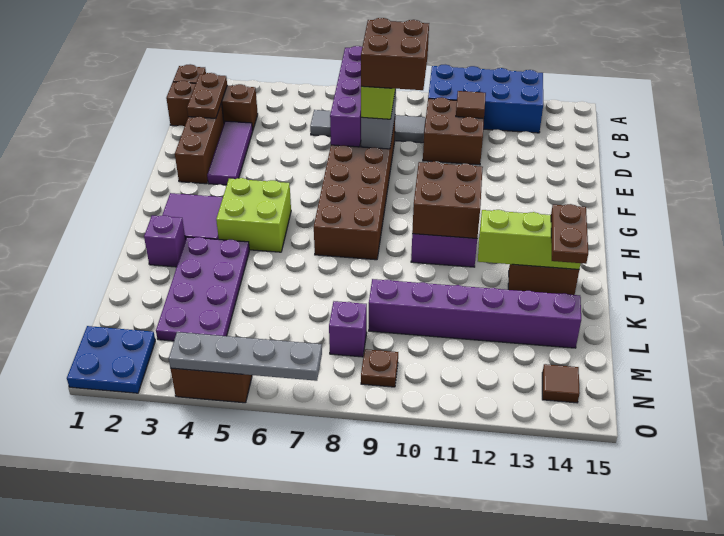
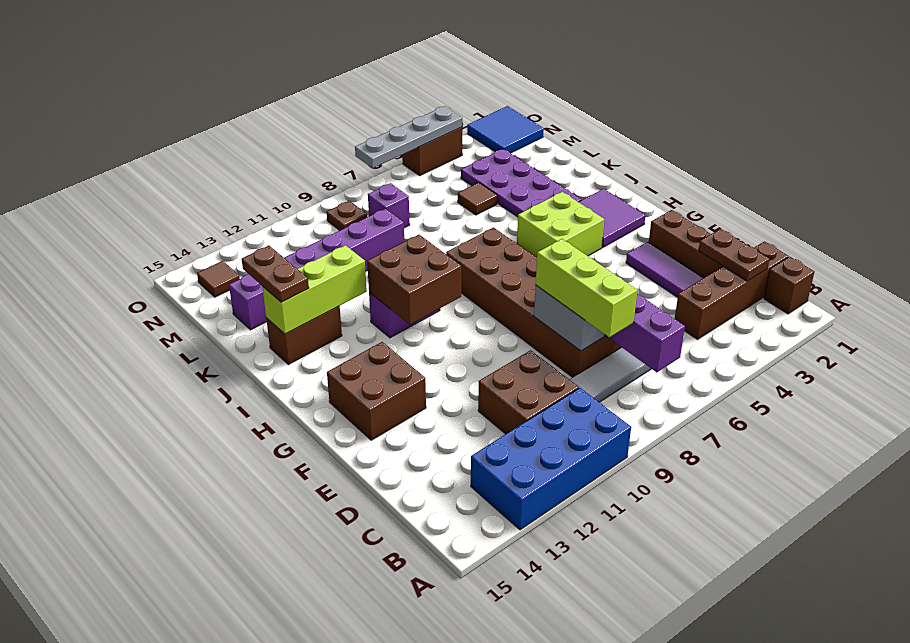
brown brick C1:C3 level 1 -> brown brick C1:C4 level 1
brown tile C11 level 2 -> brown tile L5 level 1
brown brick D8:E9 level 4 -> brown brick F13:G14 level 1
purple brick J2 level 1 -> none
blue plate N1:O2 level 1 -> blue tile N1:O2 level 1

